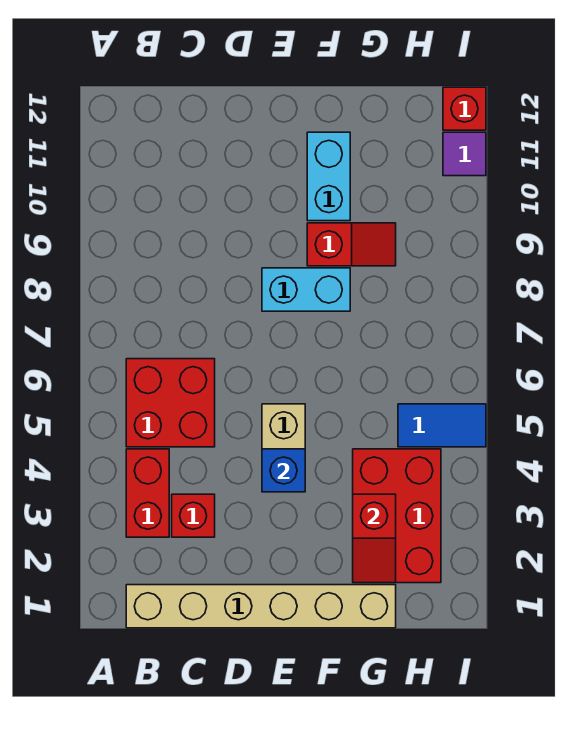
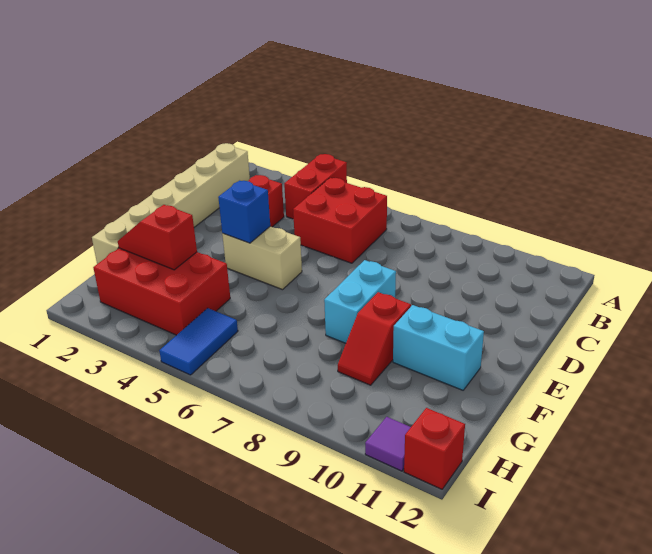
red brick B3:B4 level 1 -> red brick A4:B4 level 1

